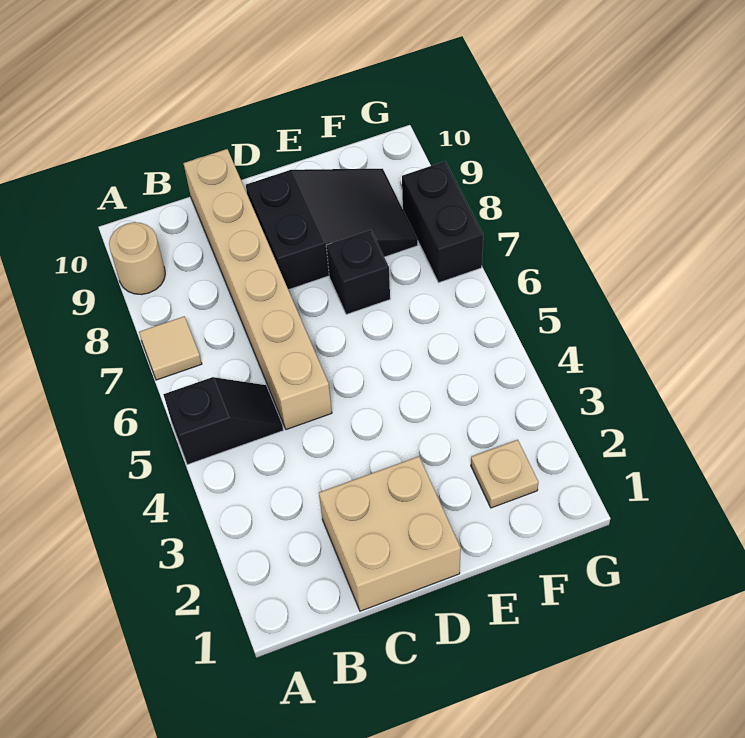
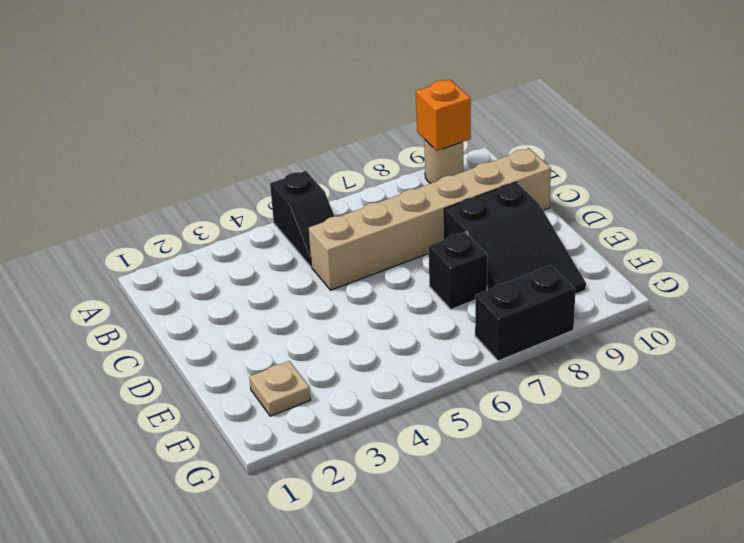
tan tile A7 level 1 -> none
none -> orange brick A9 level 2
tan brick C1:D2 level 1 -> none

